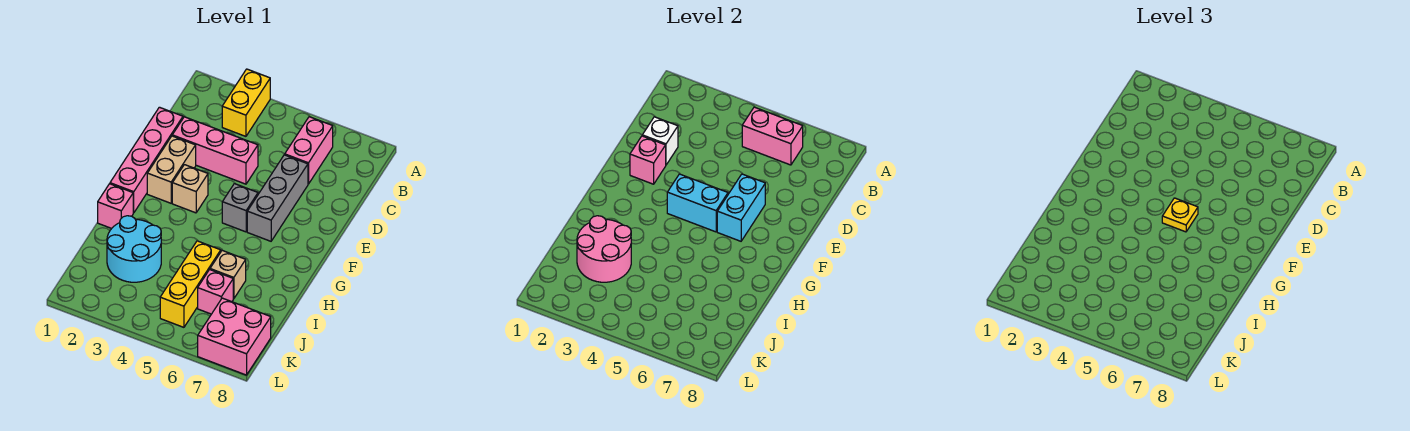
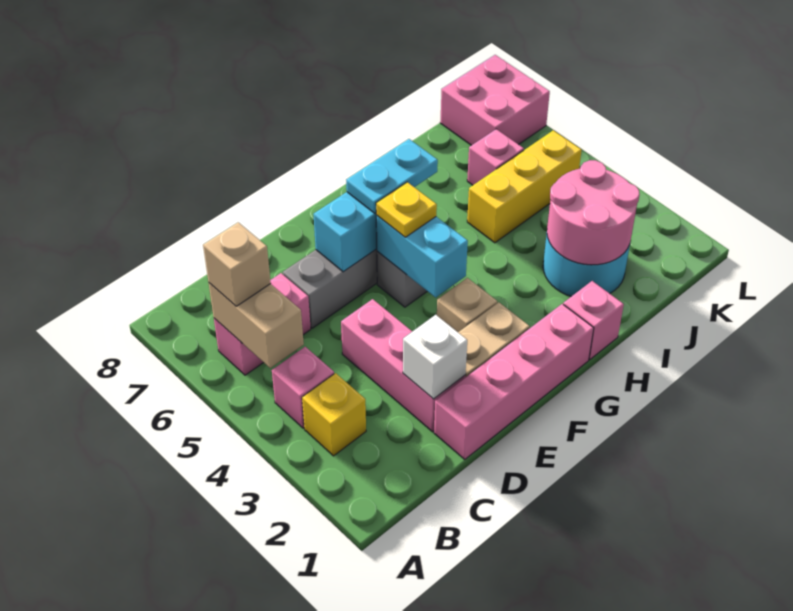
yellow brick A3:B3 level 1 -> yellow brick B3 level 1
pink brick B5:B6 level 2 -> tan brick B5:B6 level 2
pink brick E2 level 2 -> pink brick B4 level 1
none -> cyan plate F6:G6 level 3
tan brick I6 level 1 -> tan brick B6 level 3

